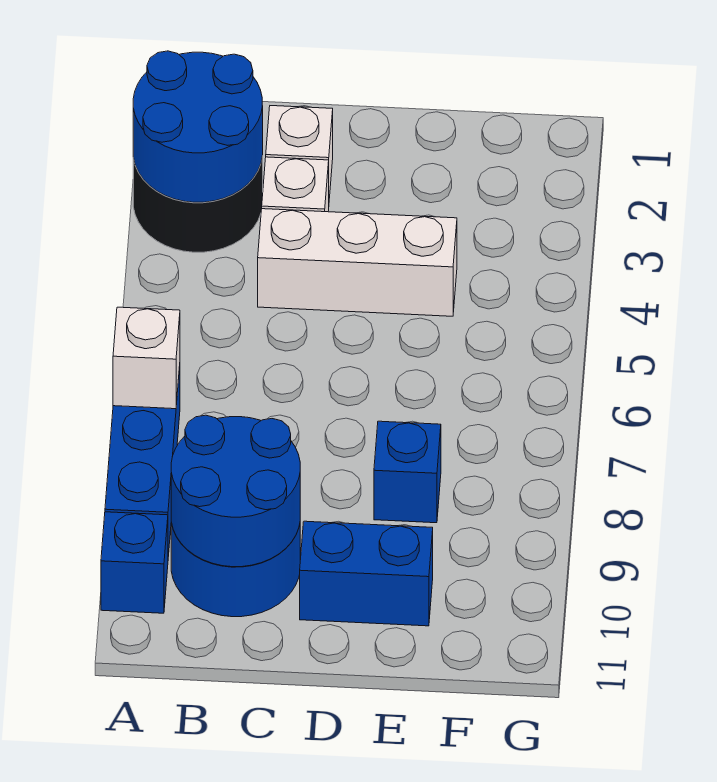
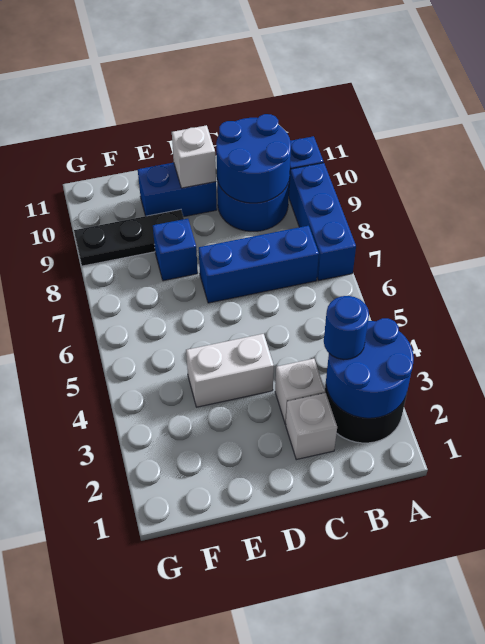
white brick A7 level 2 -> white brick D10 level 2
none -> blue round brick B3 level 3
none -> blue brick B7:D7 level 1
white brick C4:E4 level 1 -> white brick D4:E4 level 1
none -> black plate E9:G9 level 1

